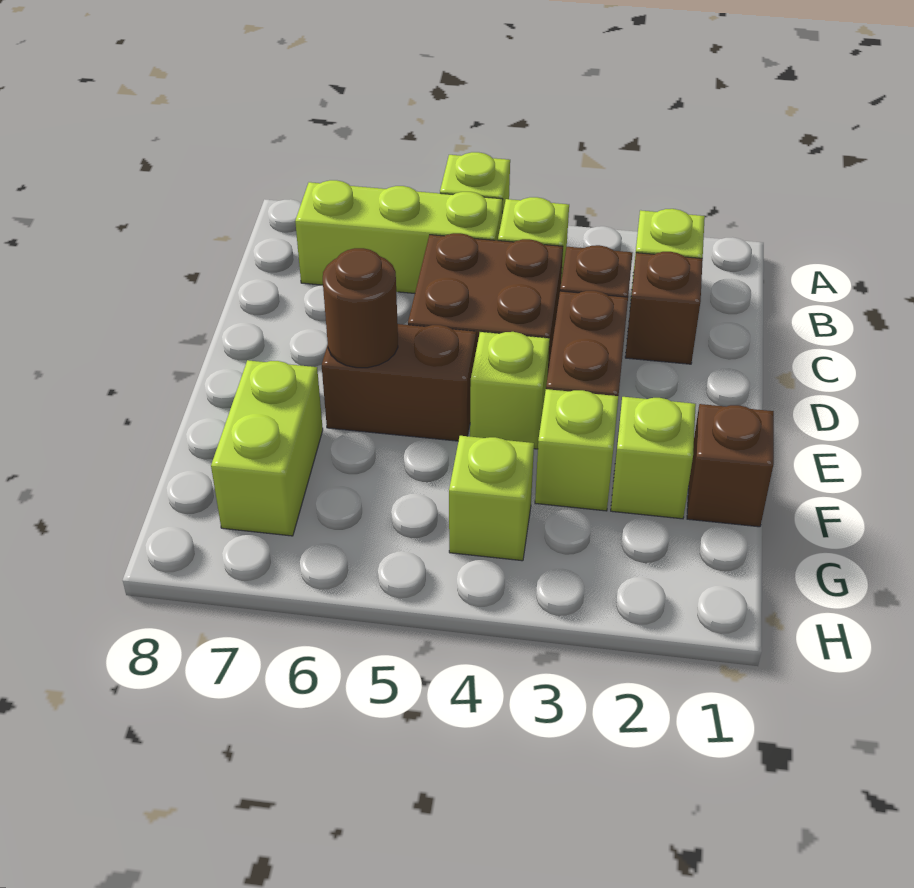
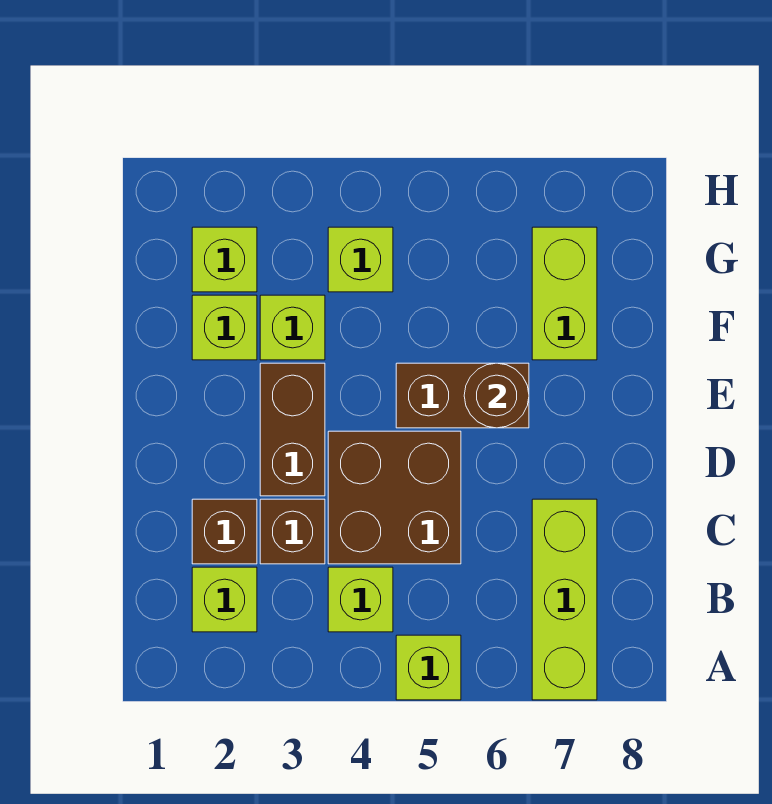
lime brick B5:B7 level 1 -> lime brick A7:C7 level 1
lime brick E4 level 1 -> lime brick G2 level 1
brown brick F1 level 1 -> none

